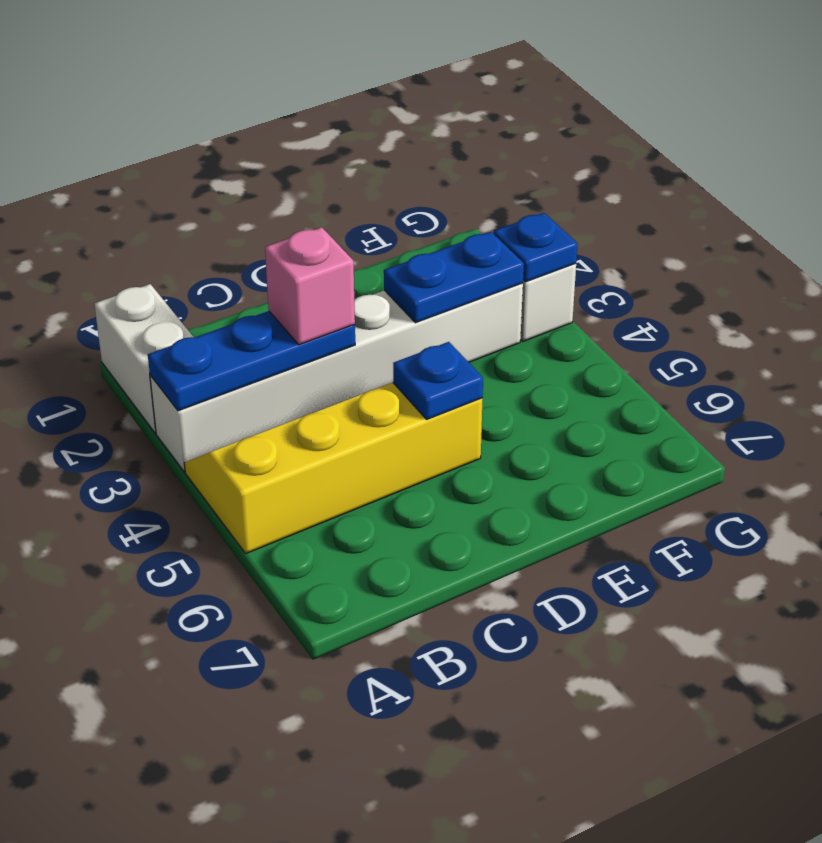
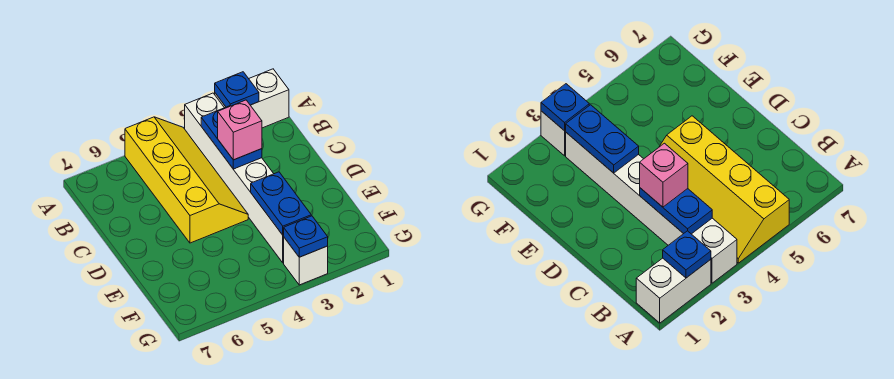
blue plate A3:C3 level 2 -> blue plate B3:C3 level 2
blue plate D5 level 2 -> blue plate A2 level 2

